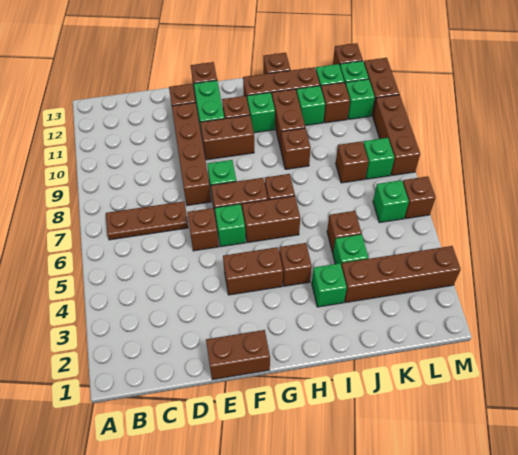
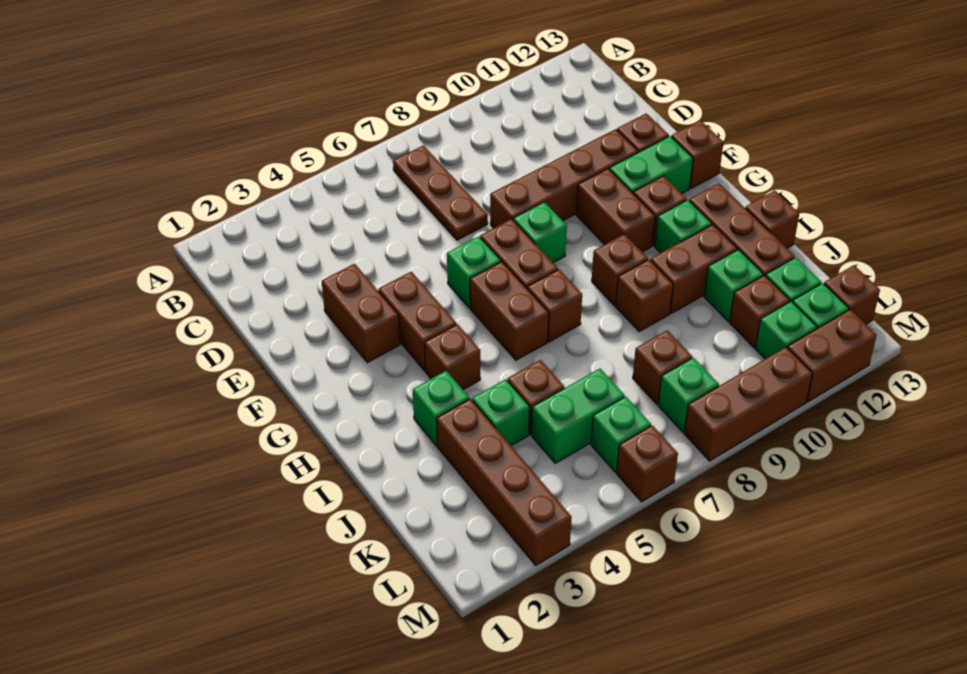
brown brick E1:F1 level 1 -> brown brick E3:F3 level 1
brown brick E6 level 1 -> brown brick H9 level 1
none -> green brick K5:K6 level 1

